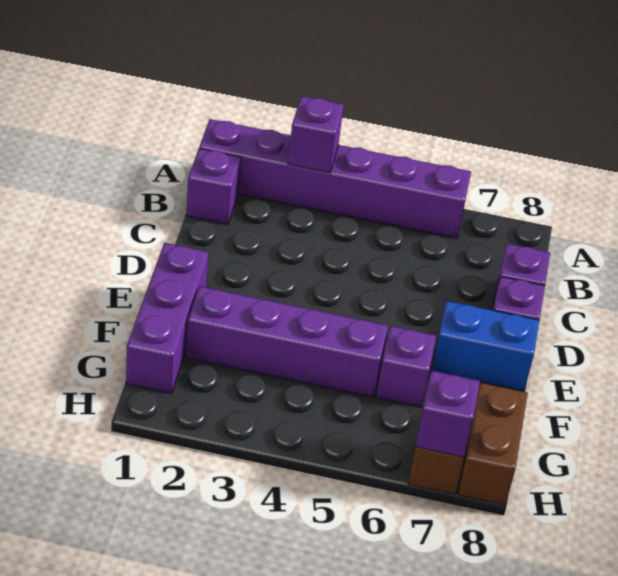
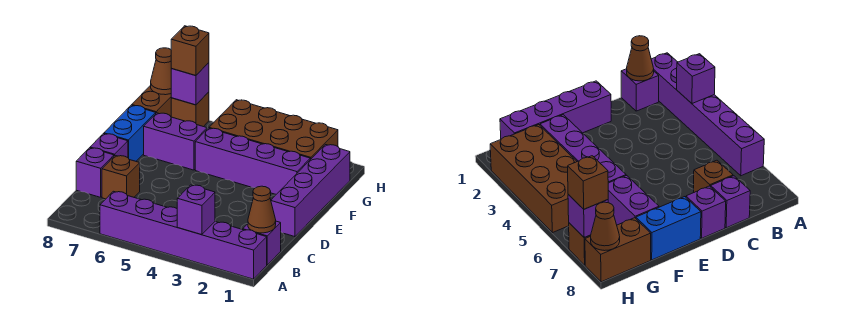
none -> brown cone B1 level 2
none -> brown brick C7 level 1
purple brick E1:G1 level 1 -> purple brick D1:G1 level 1
blue brick E7:E8 level 1 -> blue brick E8:F8 level 1
purple brick F6 level 1 -> purple brick F6:F7 level 1
none -> brown brick G2:H5 level 1
none -> brown brick H7 level 3
none -> brown cone H8 level 2

